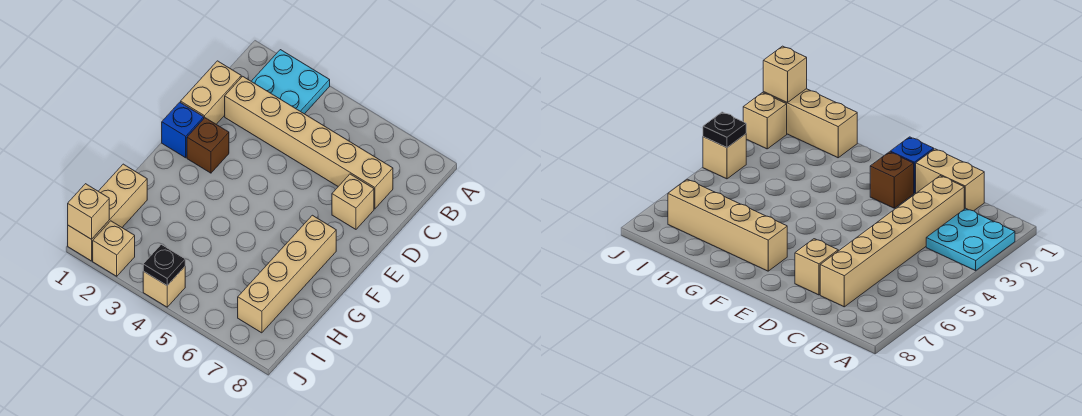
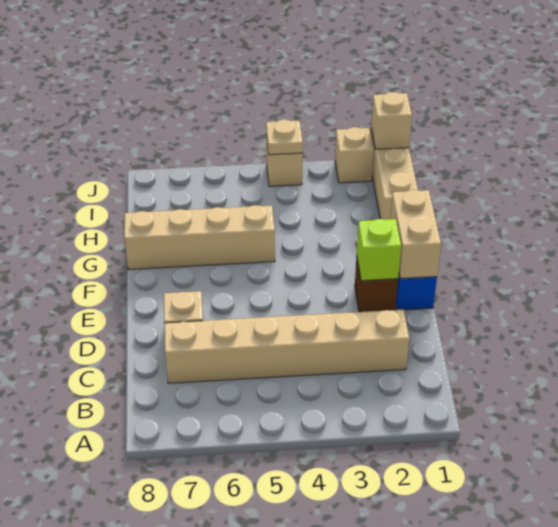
cyan plate A2:B3 level 1 -> none
tan brick C1:D1 level 1 -> tan brick E1:F1 level 2
none -> lime brick E2 level 2
tan brick F7:I7 level 1 -> tan brick G5:G8 level 1
black plate J4 level 2 -> tan plate J4 level 2

